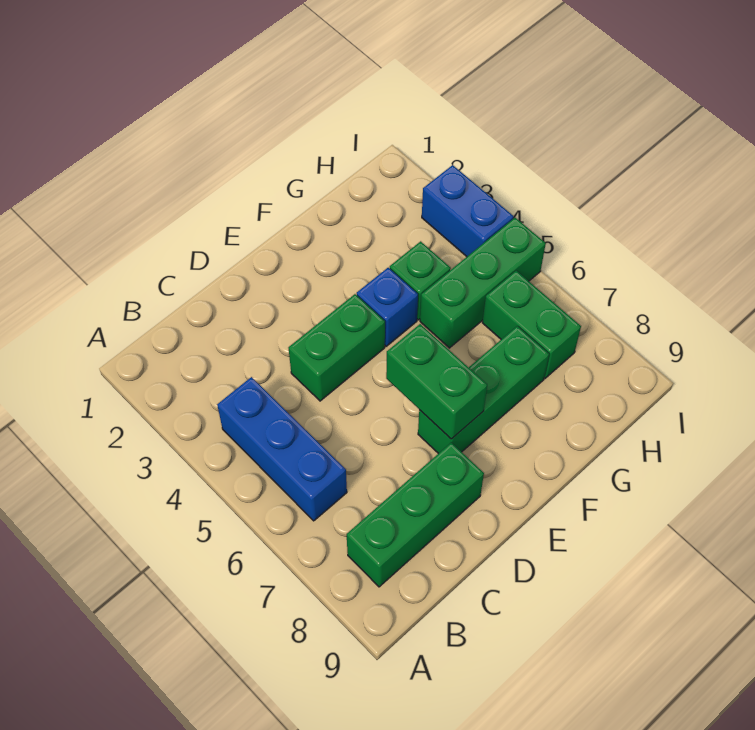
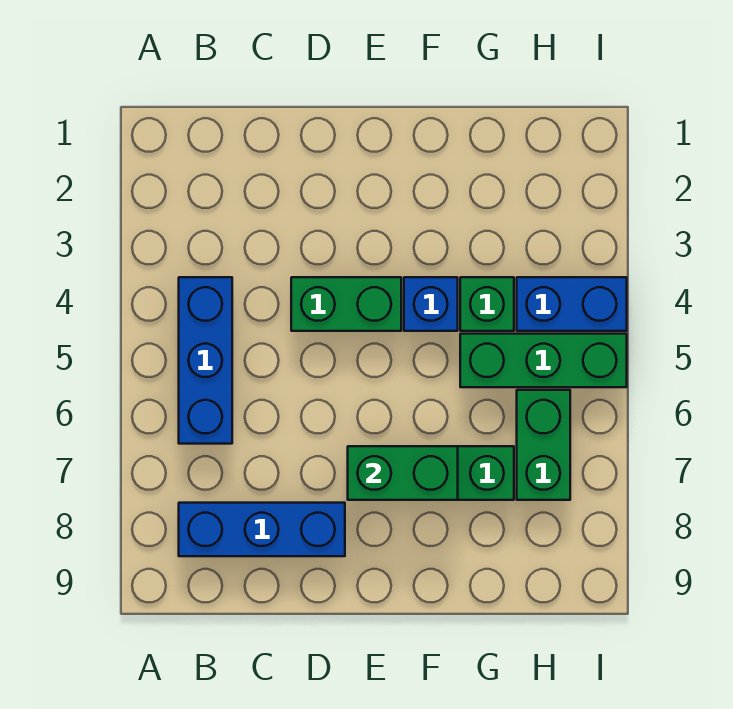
green brick B8:D8 level 1 -> blue brick B8:D8 level 1
green brick E6:E7 level 2 -> green brick E7:F7 level 2
blue brick I3:I4 level 1 -> blue brick H4:I4 level 1

